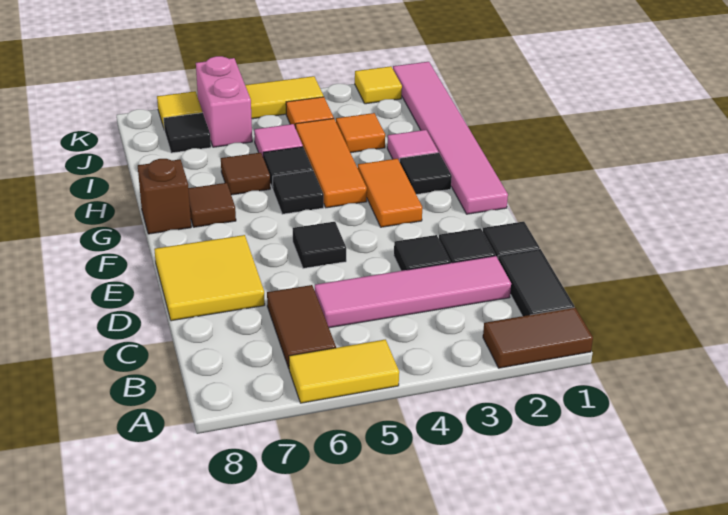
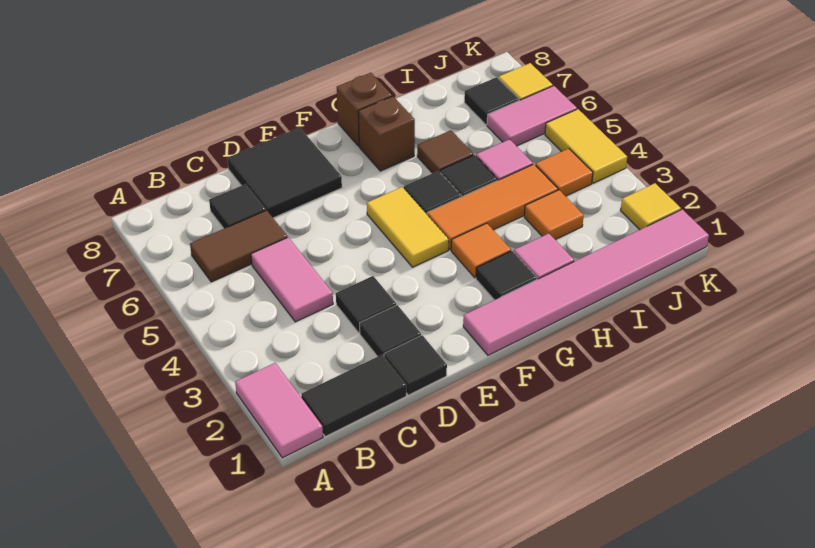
brown tile A1:A2 level 1 -> pink tile A1:A2 level 1
yellow tile A5:A6 level 1 -> yellow tile F4:F5 level 1
pink tile C2:C5 level 1 -> pink tile C4:C5 level 1
yellow tile D7:E8 level 1 -> black tile D7:E8 level 1
black tile E5 level 1 -> black tile C7 level 1
orange tile F3:G3 level 1 -> orange tile G3 level 1
brown tile G7 level 1 -> brown brick G7 level 1
pink brick J6:K6 level 1 -> pink tile J6:K6 level 1

